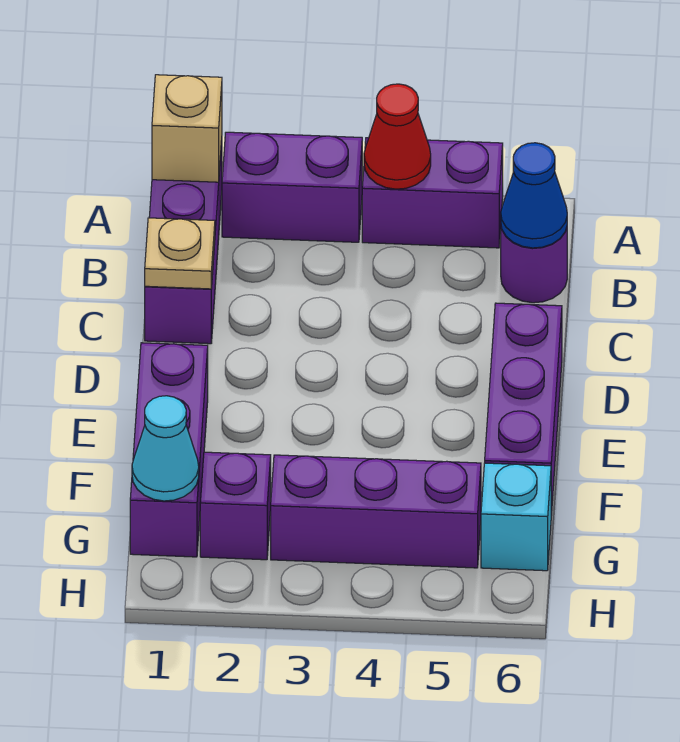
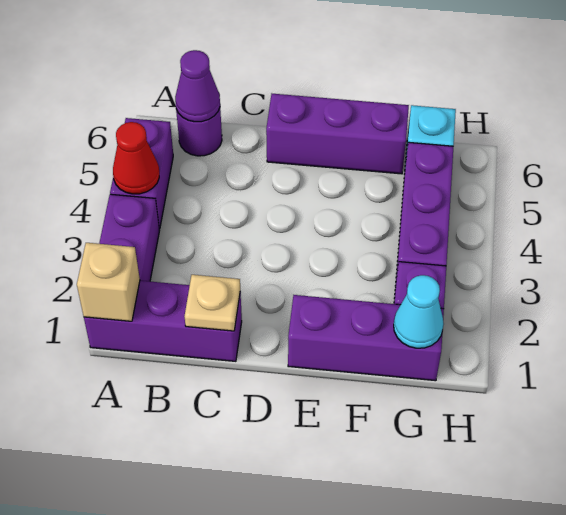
blue cone B6 level 2 -> purple cone B6 level 2

